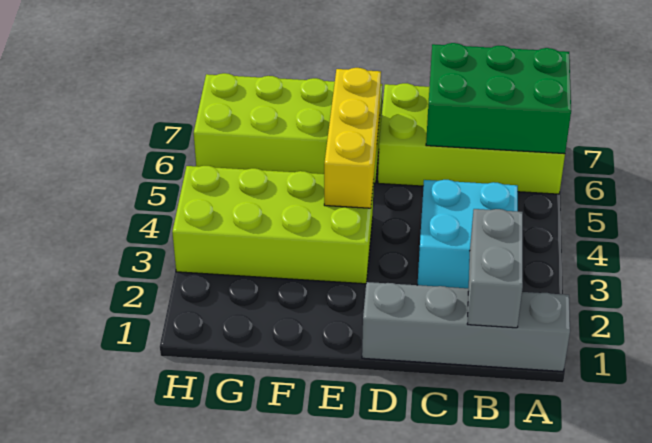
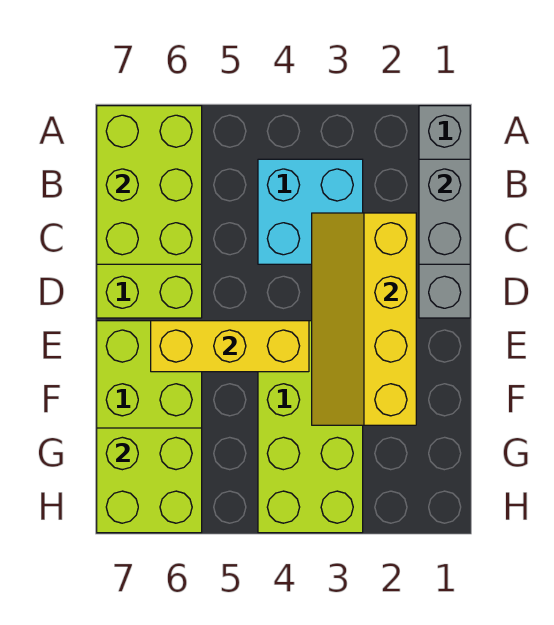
green brick A6:C7 level 2 -> lime brick A6:C7 level 2
grey brick B1:B2 level 2 -> grey brick B1:C1 level 2
none -> yellow slope C2:F3 level 2 top 2
none -> lime brick G6:H7 level 2

